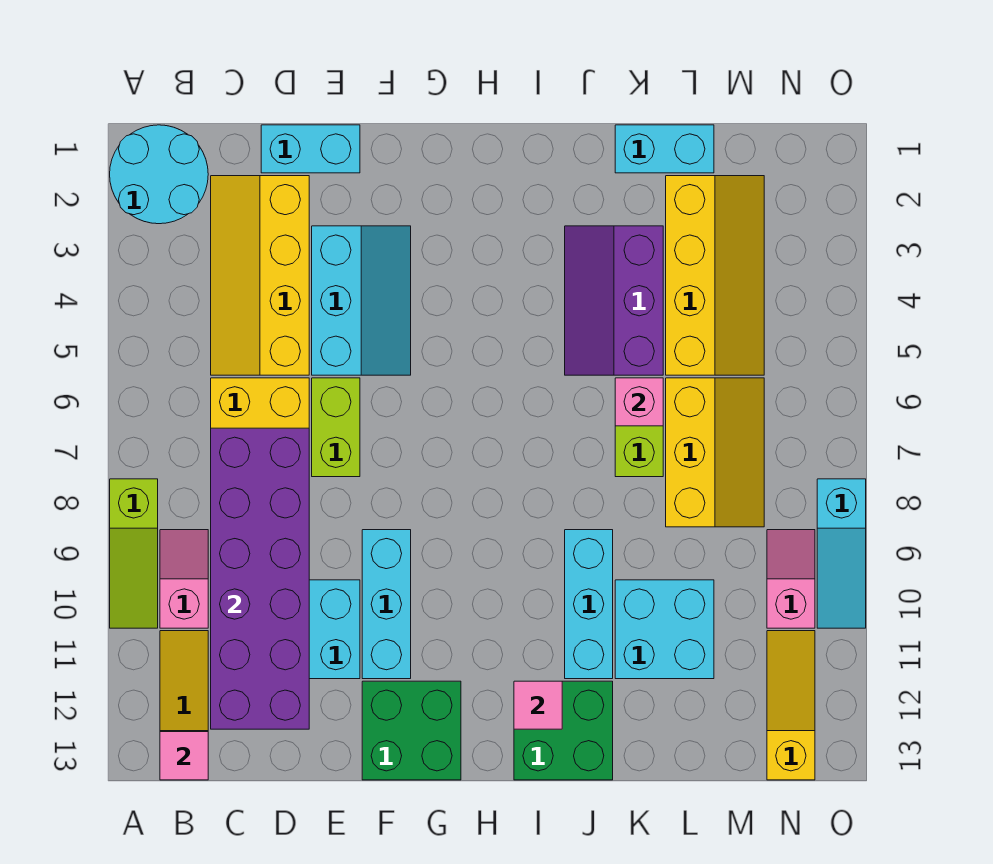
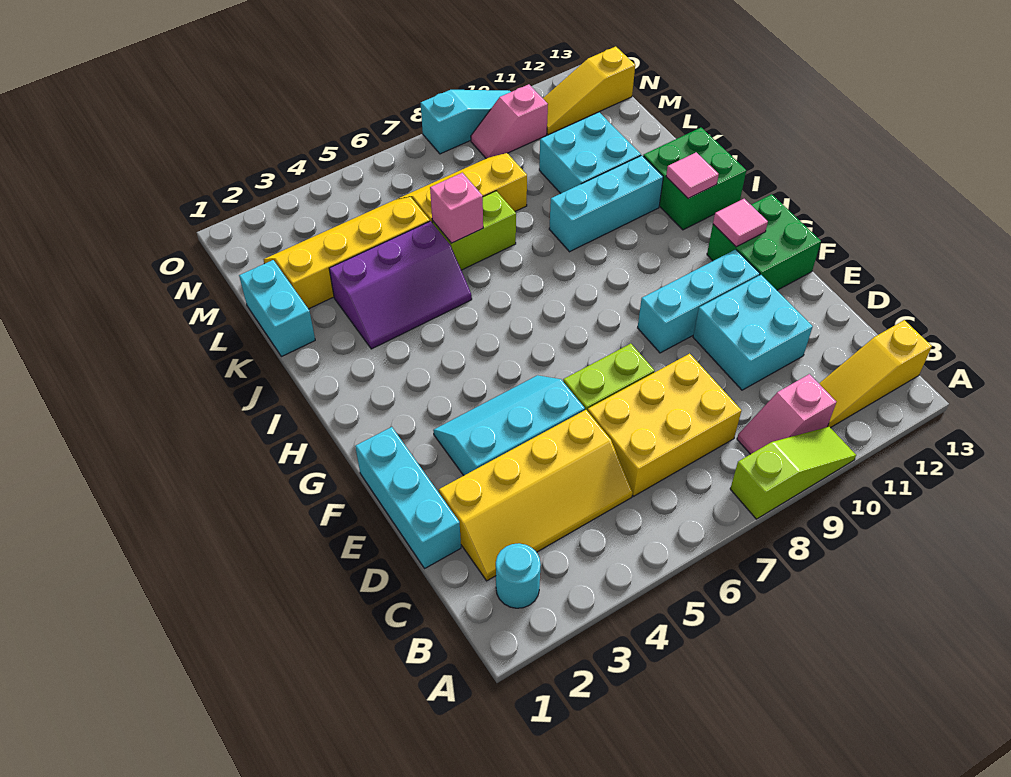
cyan round brick A1:B2 level 1 -> cyan round brick B2 level 1
pink tile B13 level 2 -> pink tile G12 level 2
purple brick C7:D12 level 2 -> none
cyan brick D1:E1 level 1 -> cyan brick D1:F1 level 1

